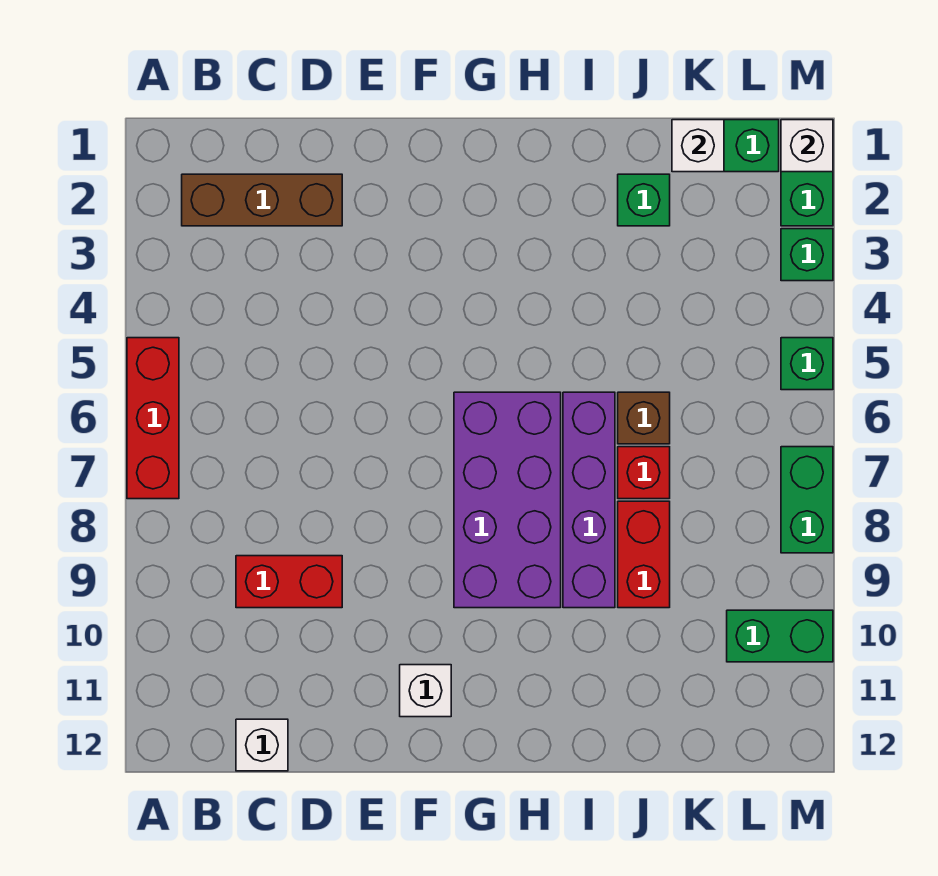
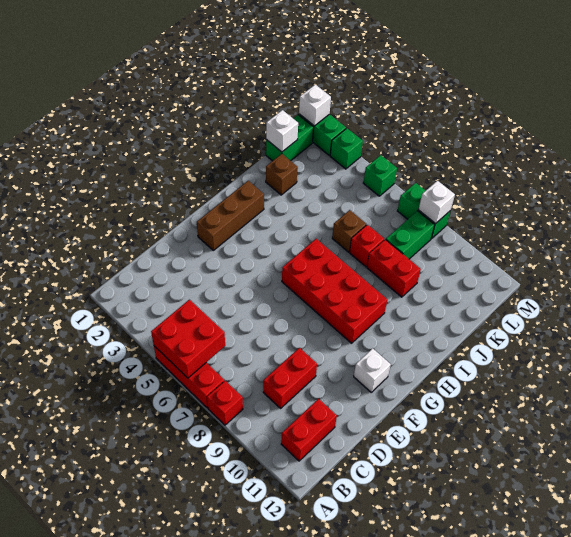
none -> red brick A5:B6 level 2
none -> red brick A8 level 1
brown brick B2:D2 level 1 -> brown brick F2:H2 level 1
none -> red brick B11:C11 level 1
white brick C12 level 1 -> white brick M8 level 2
purple brick G6:H9 level 1 -> red brick G6:H9 level 1
purple brick I6:I9 level 1 -> none
green brick J2 level 1 -> brown brick J2 level 1
green brick L10:M10 level 1 -> green brick K8:L8 level 1

